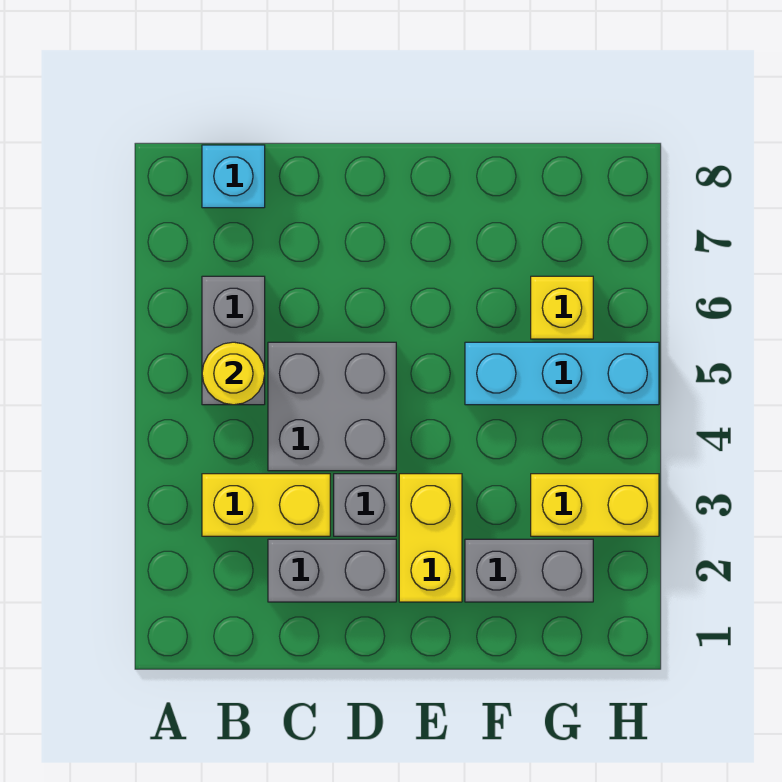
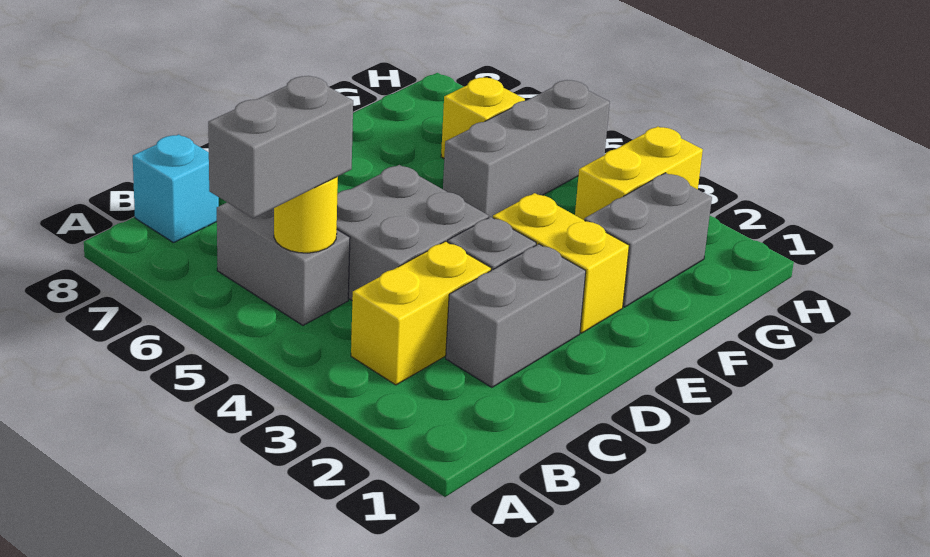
none -> grey brick A5:B5 level 3
cyan brick F5:H5 level 1 -> grey brick F5:H5 level 1

